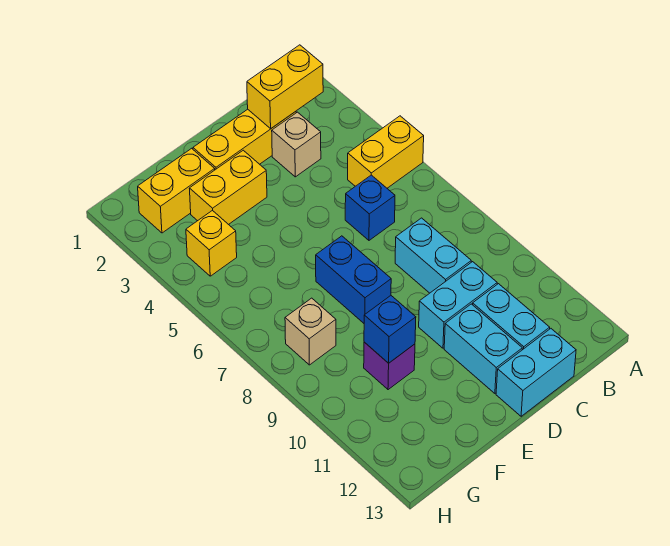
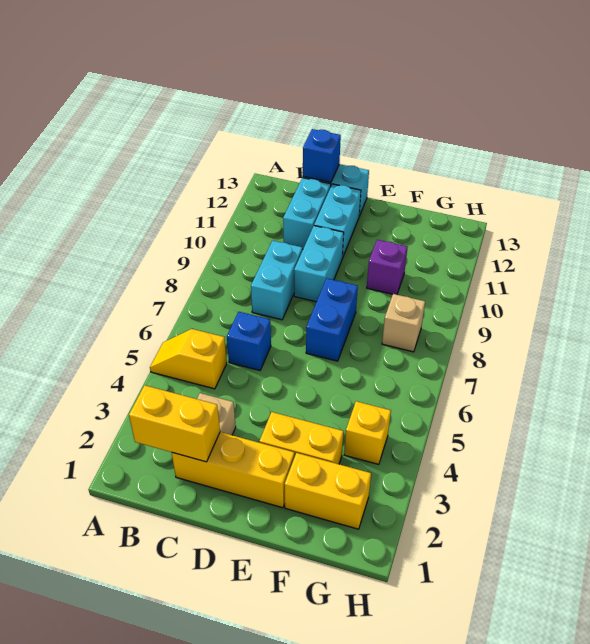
yellow brick A5:B5 level 1 -> yellow slope A5:B5 level 1 top B
cyan brick C10:D10 level 1 -> cyan brick D9:D10 level 1
blue brick F10 level 2 -> blue brick C13 level 2

